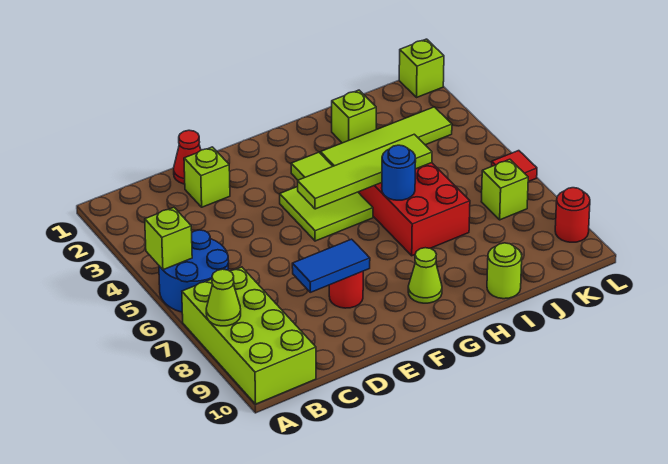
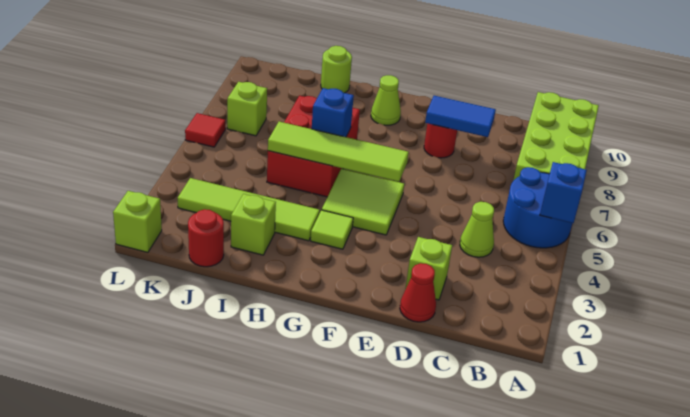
lime brick A5 level 2 -> blue brick A5 level 2
lime cone A8 level 2 -> lime cone C4 level 1
blue round brick H6 level 2 -> blue brick H6 level 2
red round brick L9 level 1 -> red round brick J1 level 1

